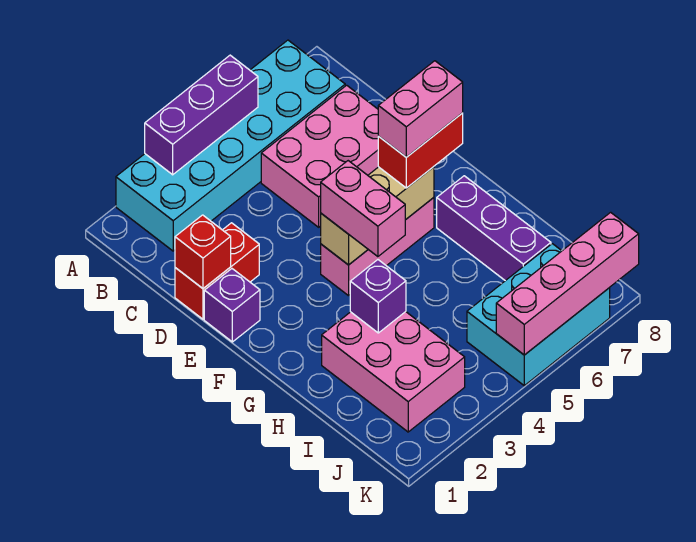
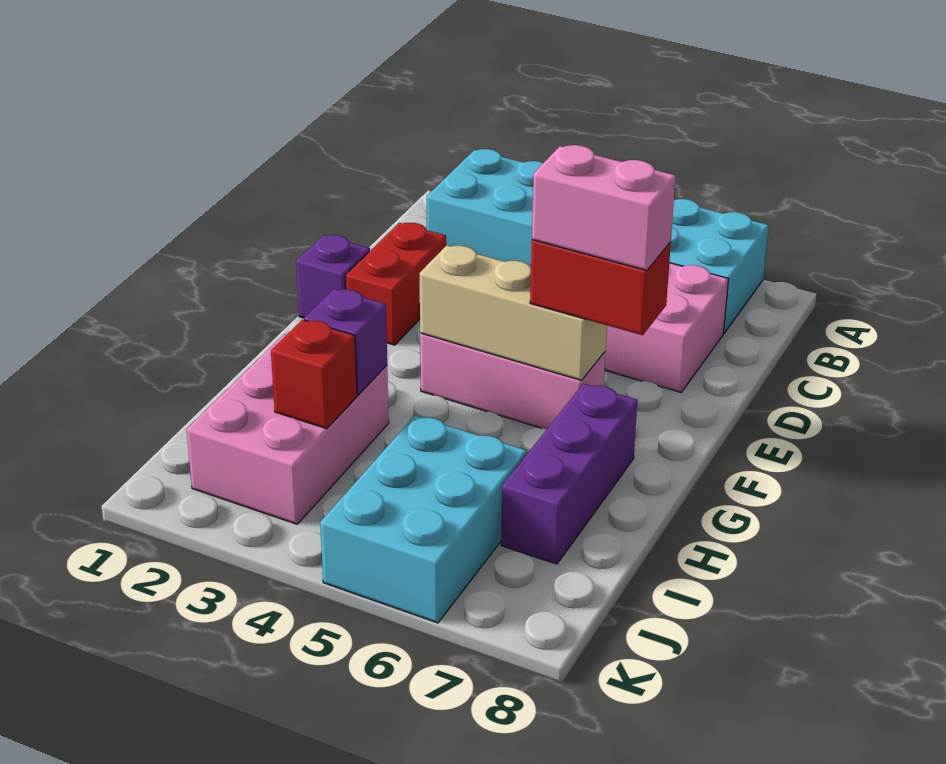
purple brick A3:A5 level 2 -> none
red brick D1:D2 level 1 -> red brick D2:E2 level 1
red brick D1 level 2 -> red brick I3 level 2
pink brick F4:G4 level 3 -> none
cyan brick J5:K7 level 1 -> cyan brick I5:K6 level 1
pink brick K5:K8 level 2 -> none

